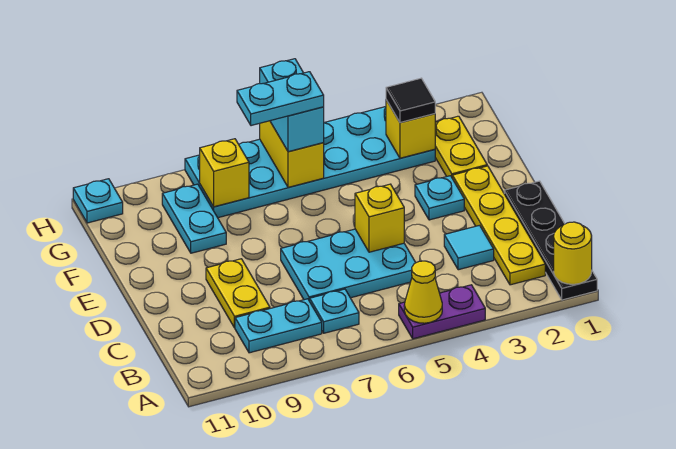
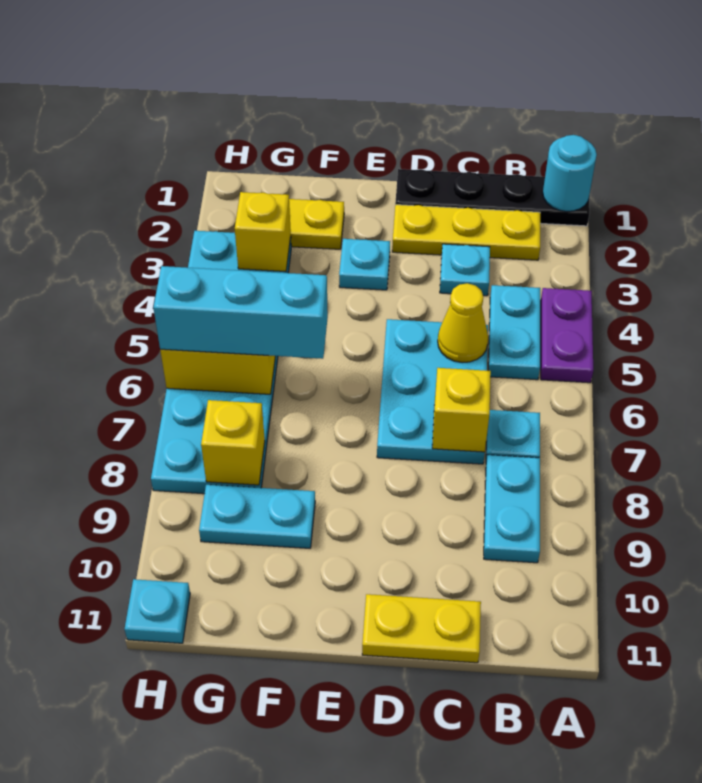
yellow round brick A1 level 2 -> cyan round brick A1 level 2
yellow cone A5 level 2 -> yellow cone C5 level 2
yellow plate B2:E2 level 1 -> yellow plate B2:D2 level 1
cyan tile C3 level 1 -> cyan plate C3 level 1
yellow plate C9:D9 level 1 -> yellow plate C11:D11 level 1
yellow brick D5 level 2 -> yellow brick C7 level 2
black tile G3 level 3 -> none
cyan brick G6:H6 level 3 -> cyan brick F6:H6 level 3
cyan plate G6:G7 level 4 -> cyan plate B4:B5 level 1

